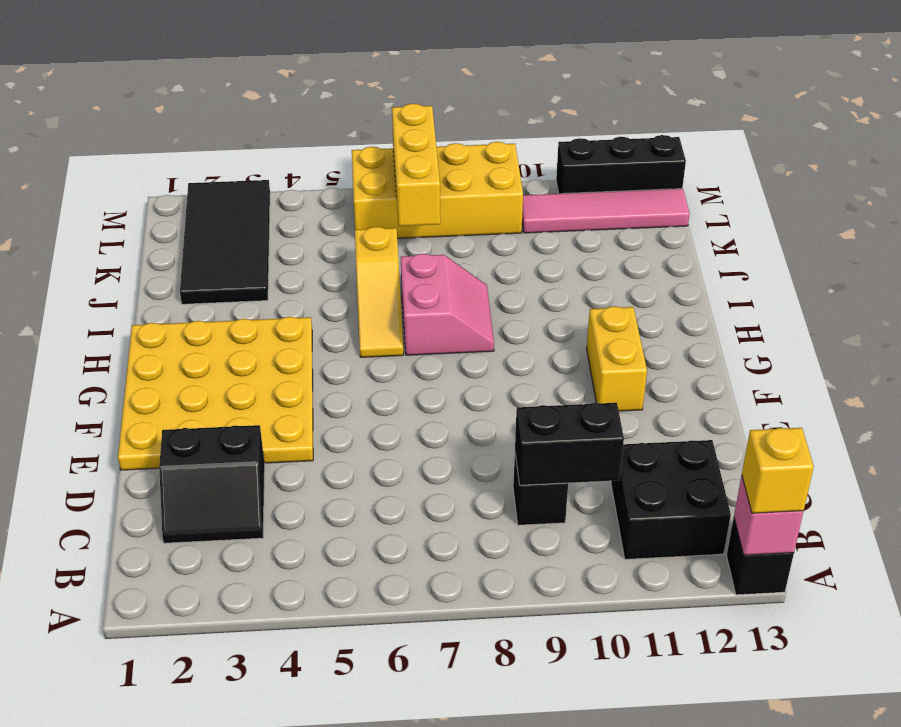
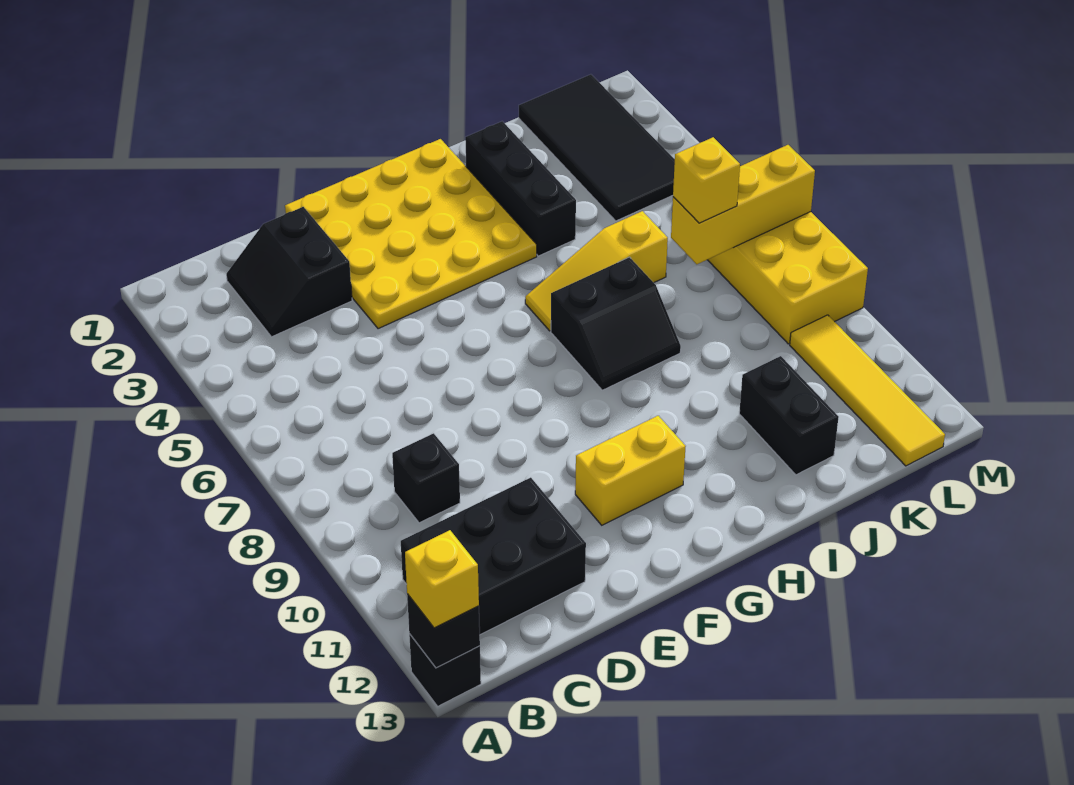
pink brick A13 level 2 -> black brick A13 level 2
black brick B11:C12 level 1 -> black brick B11:D12 level 1
black brick C9:C10 level 2 -> black brick J11:J12 level 1
pink slope H7:I8 level 1 top 7 -> black slope H7:I8 level 1 top 7
black tile J2:M3 level 1 -> black tile K1:L4 level 1
none -> yellow brick K7 level 3
pink tile L10:L13 level 1 -> yellow tile L10:L13 level 1
black brick M11:M13 level 1 -> black brick I2:I4 level 1

